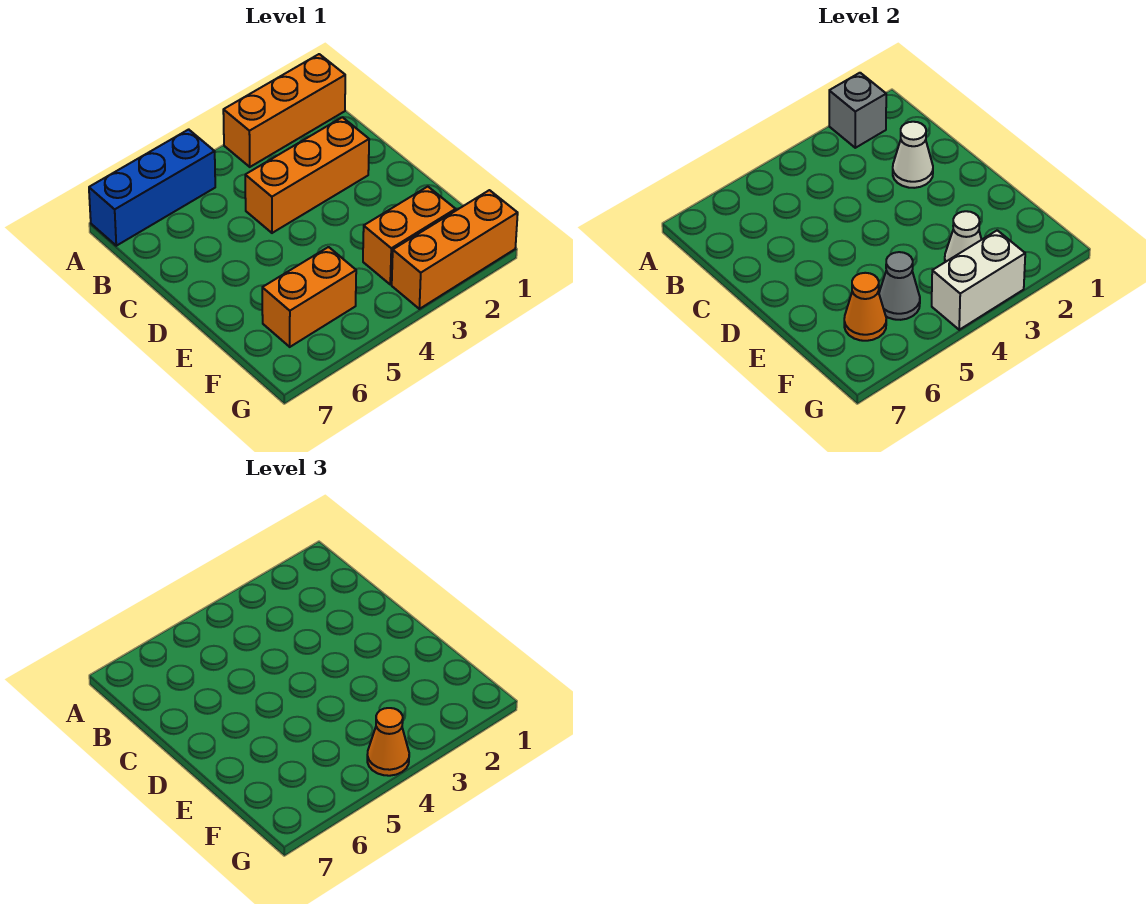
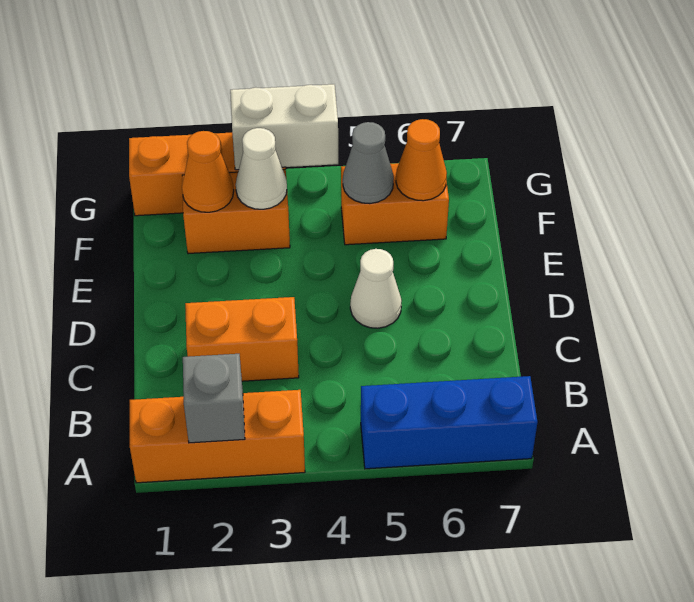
orange brick C2:C4 level 1 -> orange brick C2:C3 level 1
white cone C2 level 2 -> white cone D5 level 1
orange cone G4 level 3 -> orange cone F2 level 2

